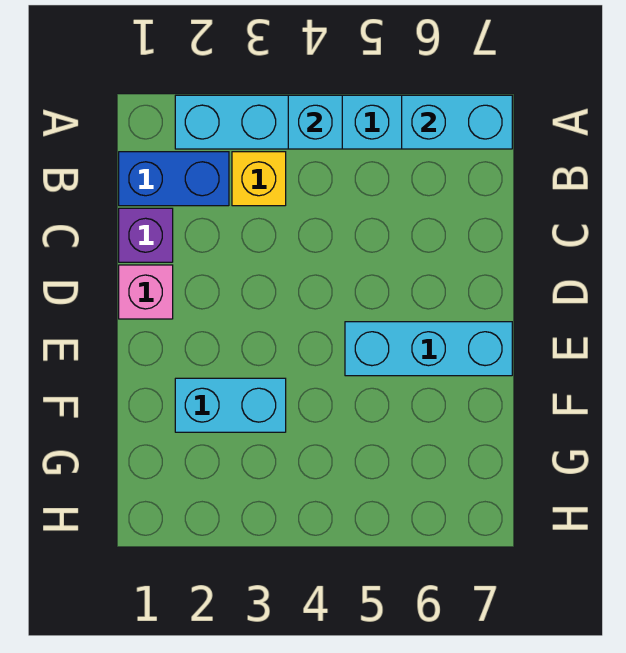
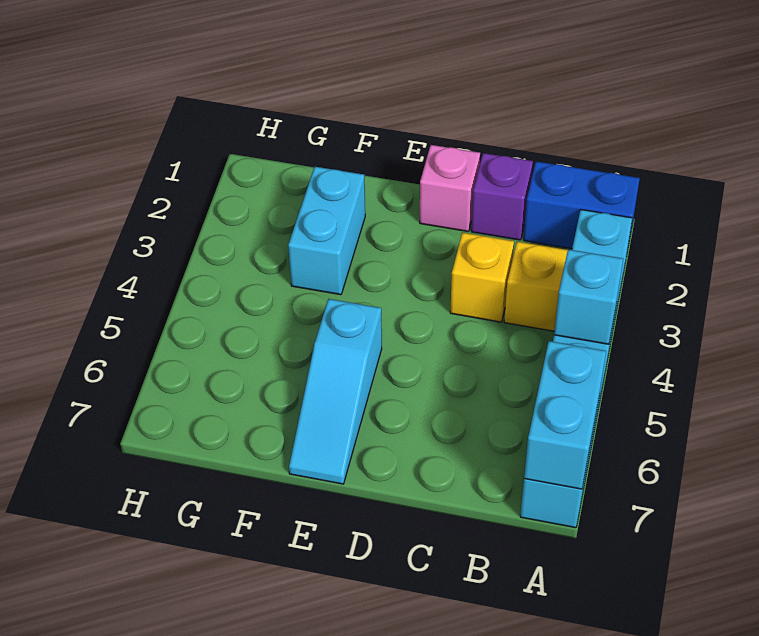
blue brick B1:B2 level 1 -> blue brick A1:B1 level 1
none -> yellow brick C3 level 1
cyan brick E5:E7 level 1 -> cyan slope E5:E7 level 1 top 5

